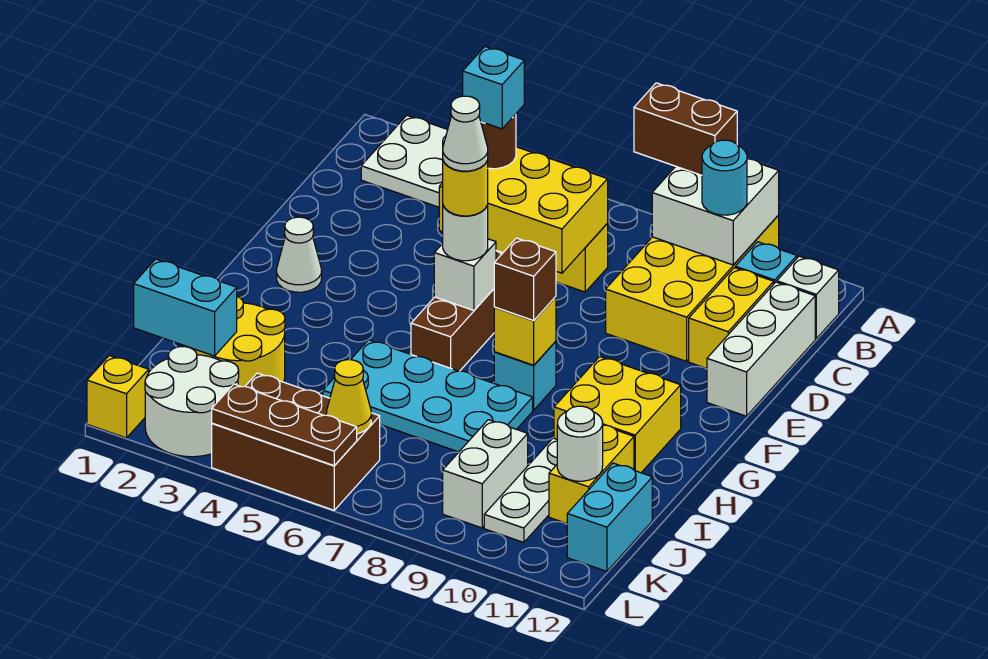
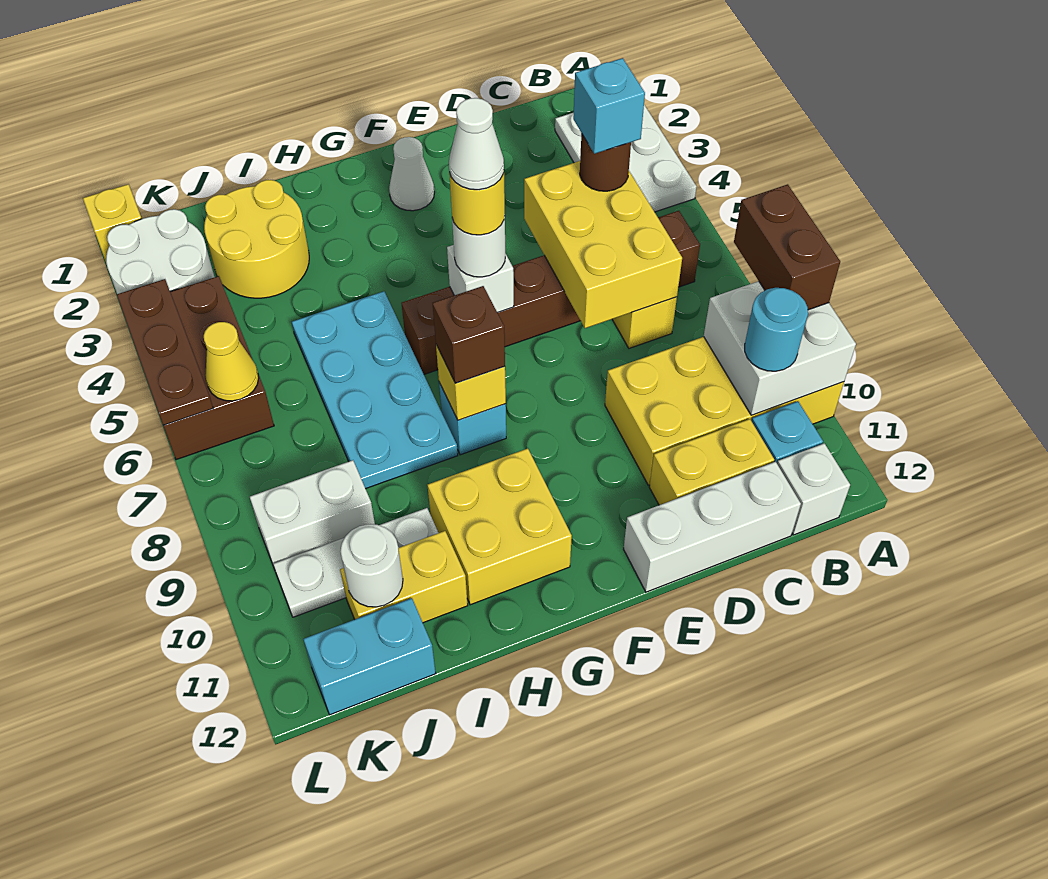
cyan brick J1:J2 level 2 -> none

